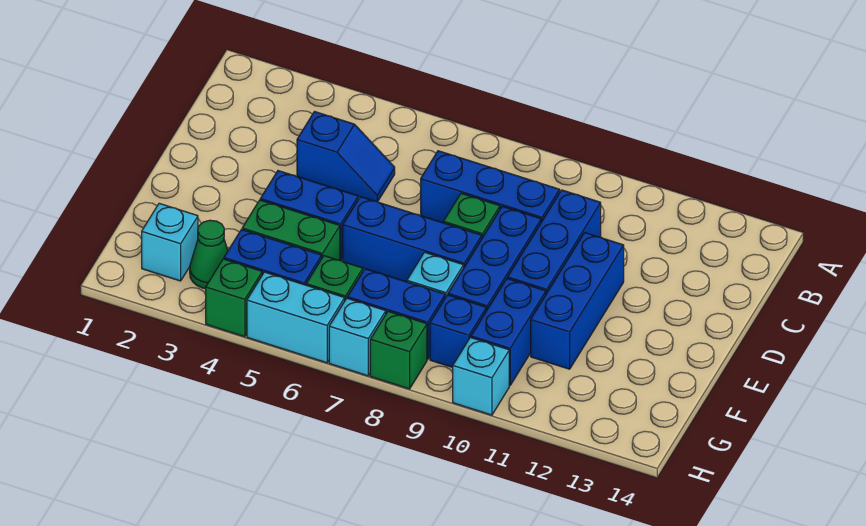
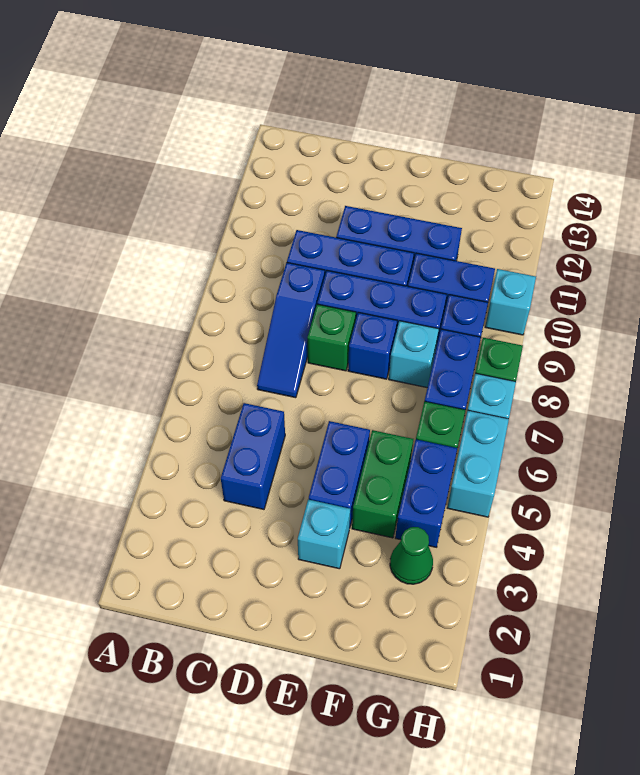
blue slope C4:C5 level 1 top 4 -> blue brick C4:C5 level 1
blue brick C7:C9 level 1 -> blue slope C7:C9 level 1 top 9
blue brick E6:E8 level 1 -> blue brick E8 level 1
cyan brick G2 level 1 -> cyan brick E3 level 1
green brick H4 level 1 -> none

